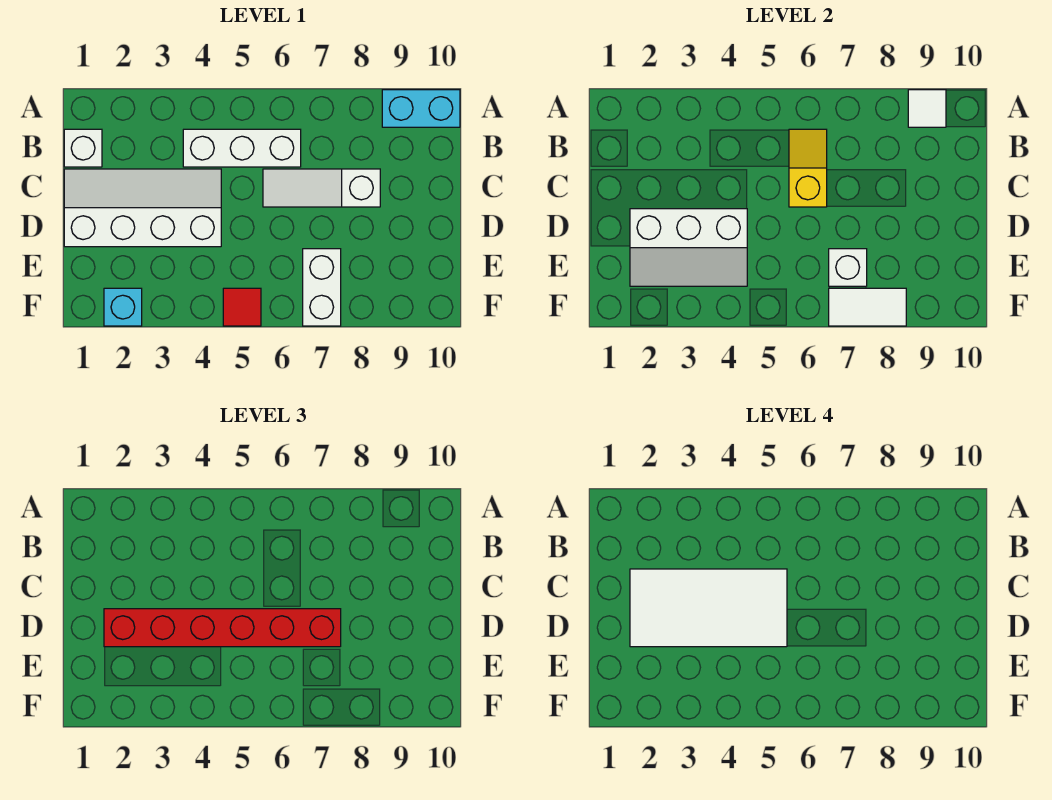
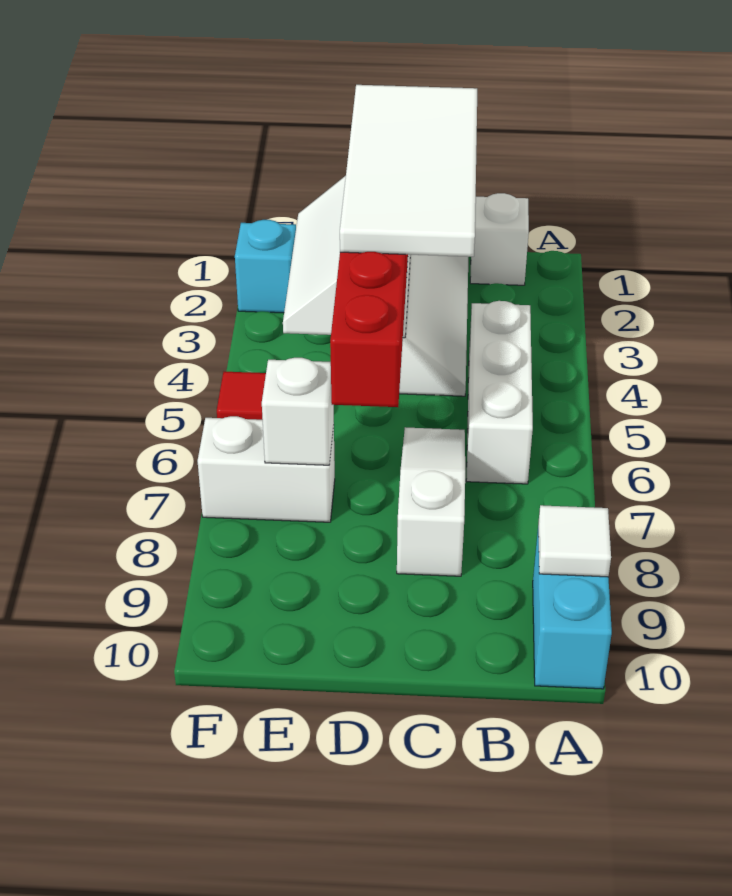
yellow slope B6:C6 level 2 top C -> none
white tile F7:F8 level 2 -> none

